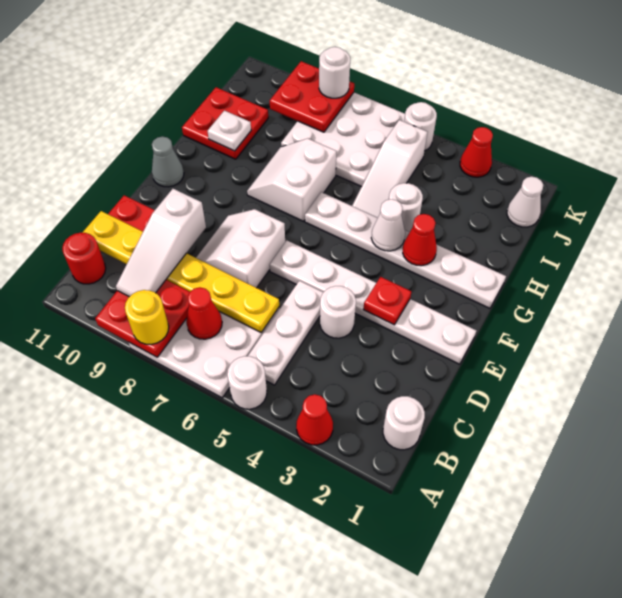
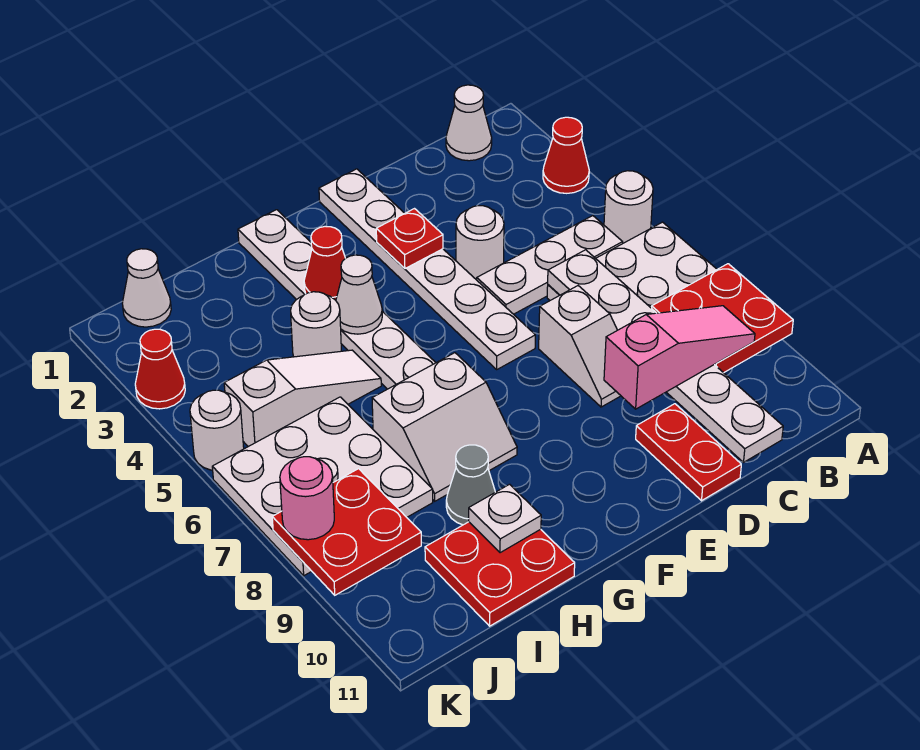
yellow round brick A8 level 3 -> none
white round brick B1 level 1 -> white cone B1 level 1
red cone B7 level 2 -> none
white slope B9:D9 level 3 top D -> pink slope B9:D9 level 3 top D
red round brick B11 level 1 -> none
yellow plate C6:C11 level 2 -> white plate C6:C11 level 2
white slope D7:E8 level 1 top 7 -> white slope D7:D8 level 1 top 7
grey cone F11 level 1 -> grey cone H9 level 1
white round brick K8 level 3 -> pink round brick K8 level 3

